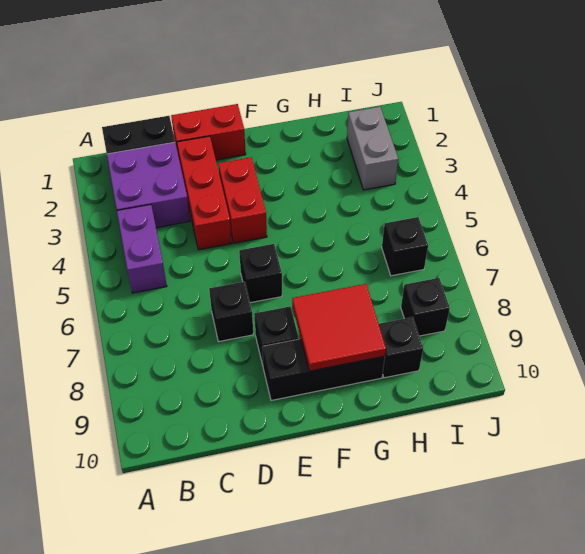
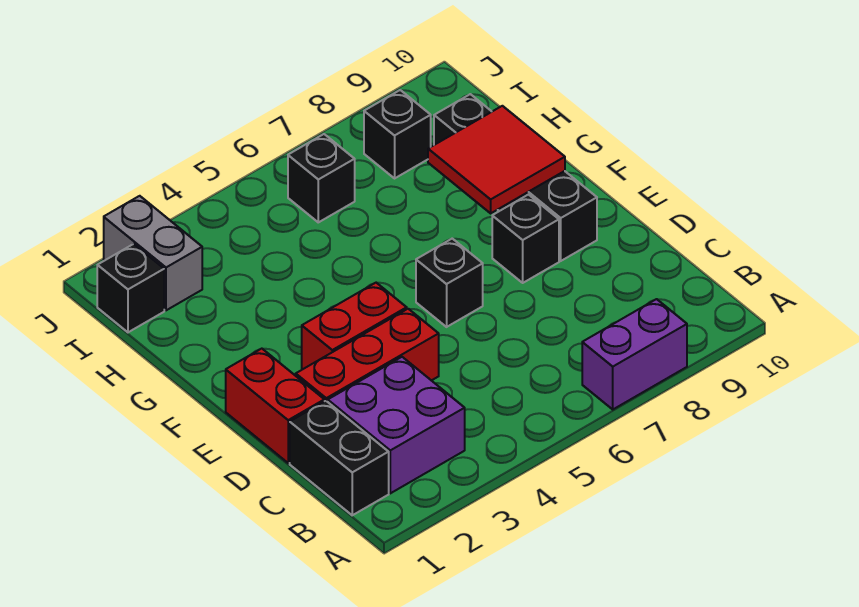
purple brick B4:B5 level 1 -> purple brick A7:A8 level 1
black brick D7 level 1 -> black brick I1 level 1
grey brick I2:I3 level 1 -> grey brick I2:J2 level 1

